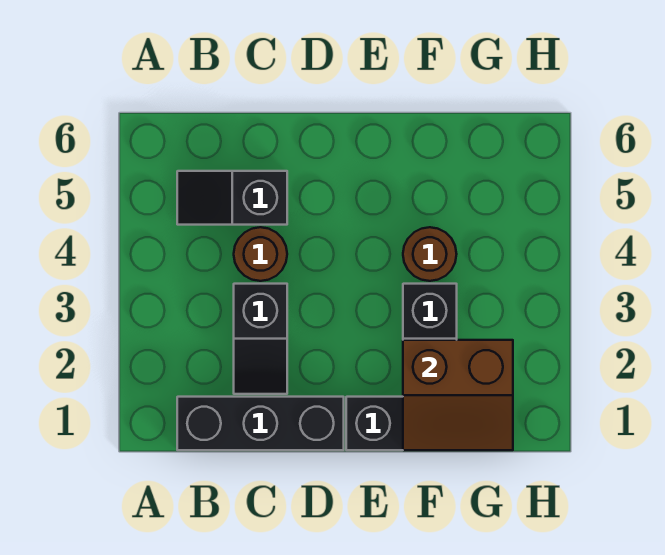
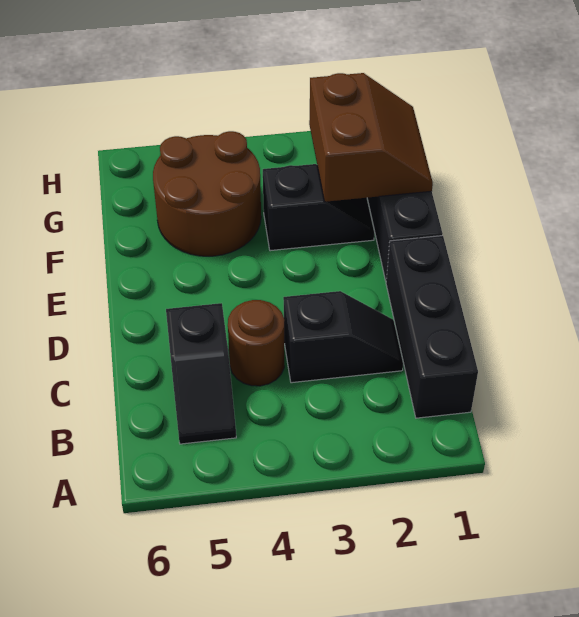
brown round brick F4 level 1 -> brown round brick F4:G5 level 1

